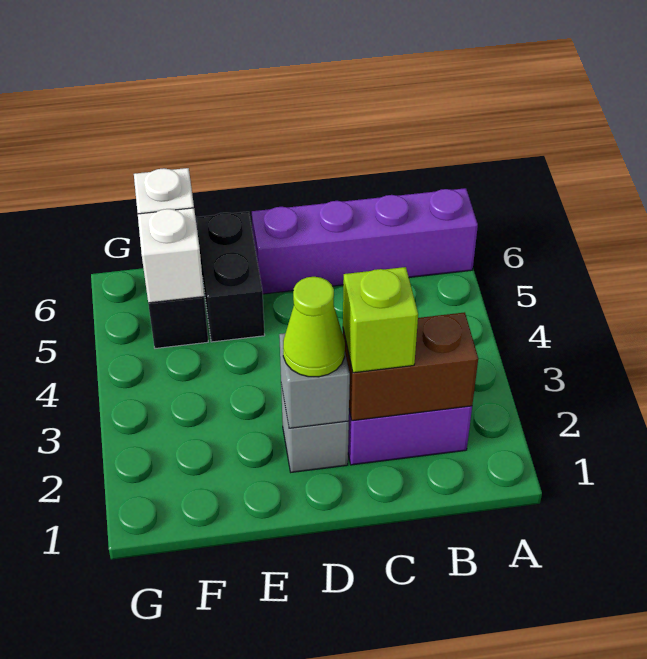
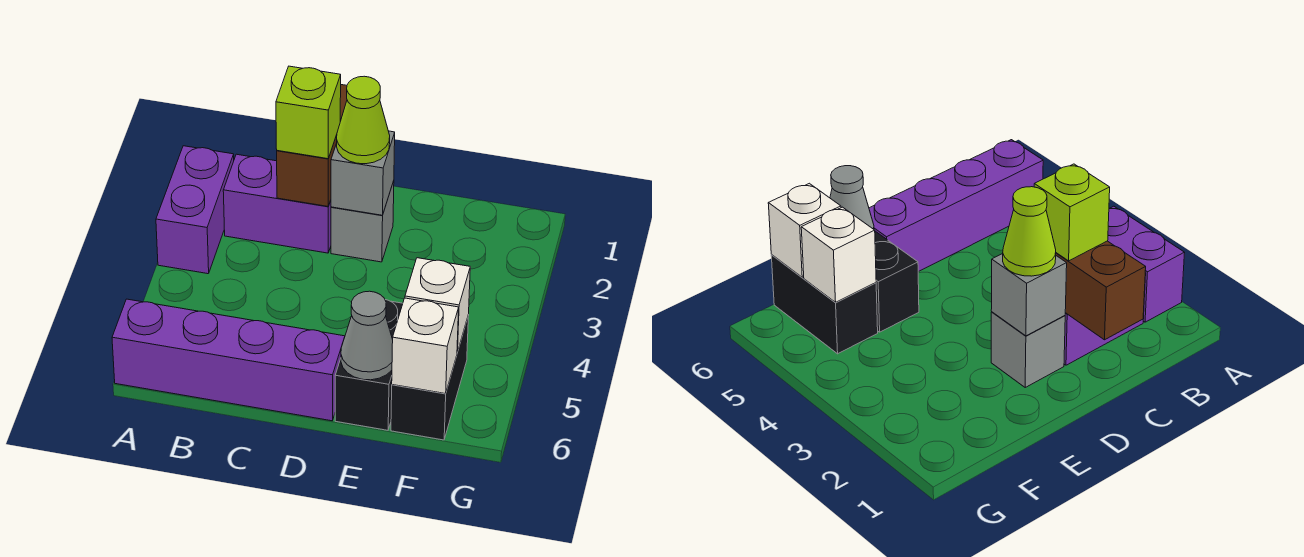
none -> purple brick A2:A3 level 1
brown brick B2:C2 level 2 -> brown brick C1:C2 level 2
none -> grey cone E6 level 2

